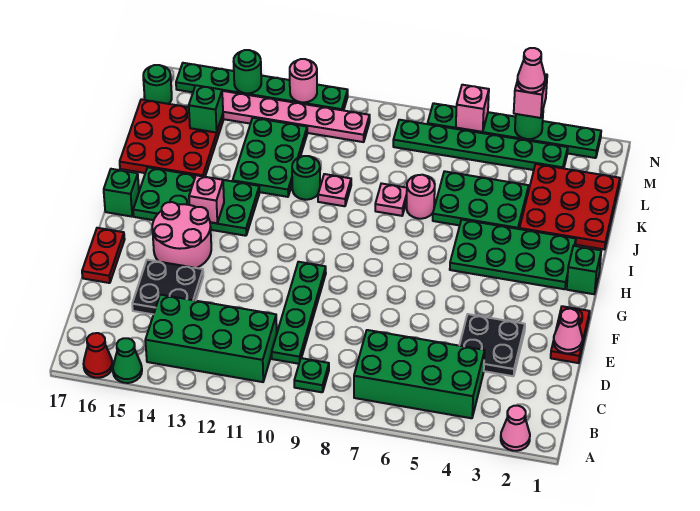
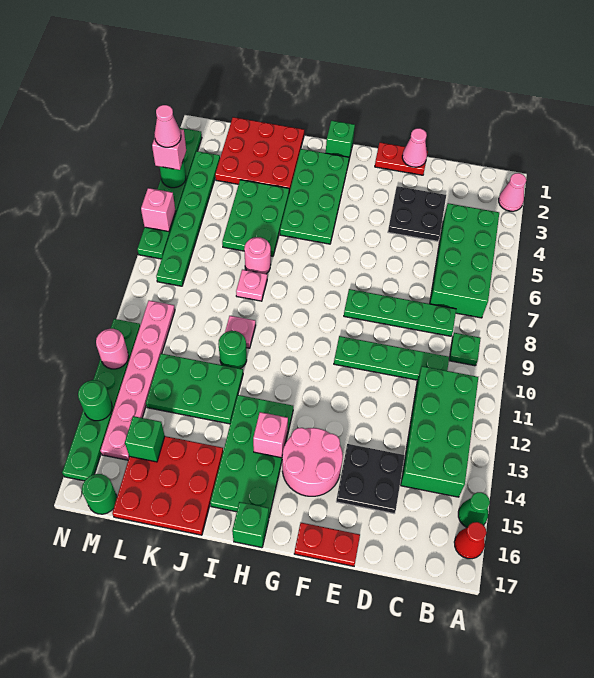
none -> green plate C8:F8 level 1

